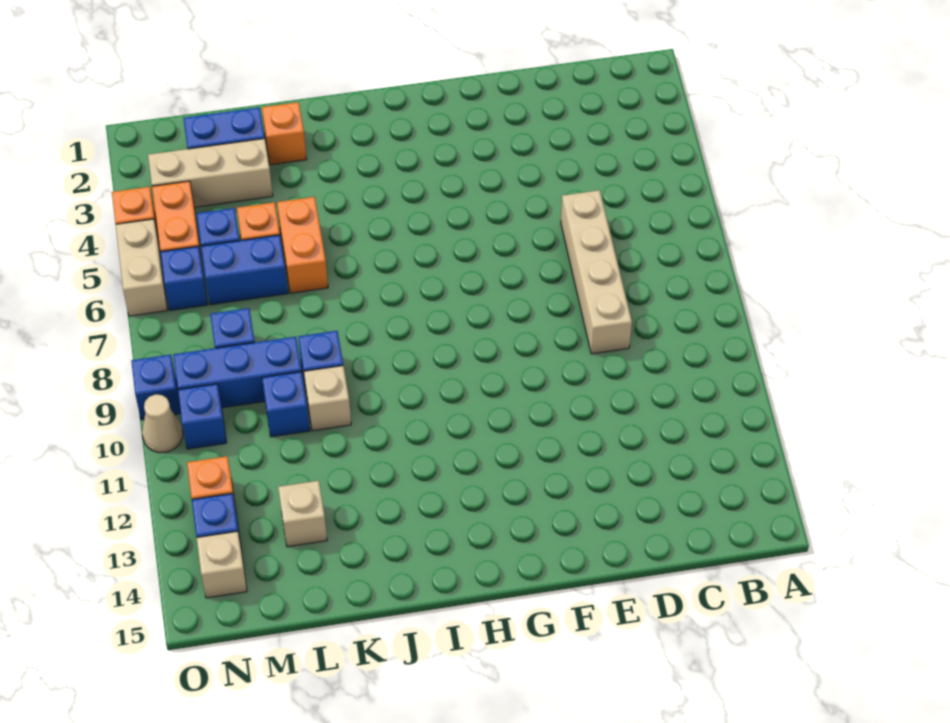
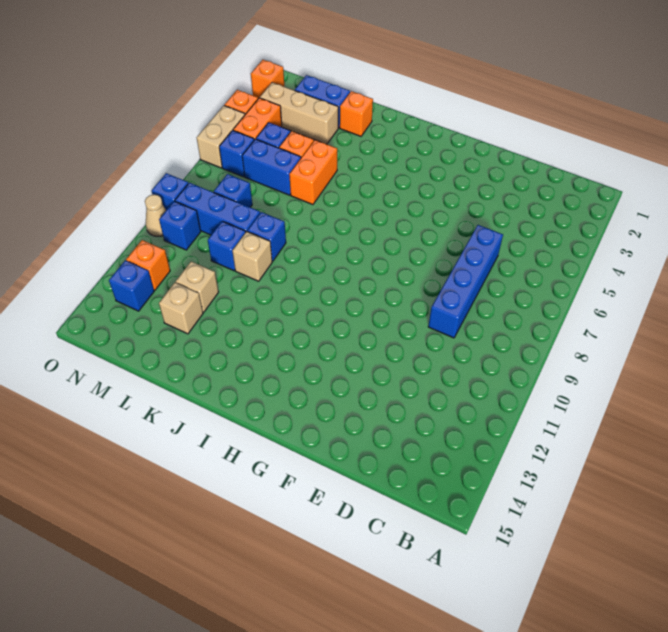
tan brick D6:D9 level 1 -> blue brick D6:D9 level 1
tan brick N14 level 1 -> tan brick L12 level 1
none -> orange brick O2 level 1

